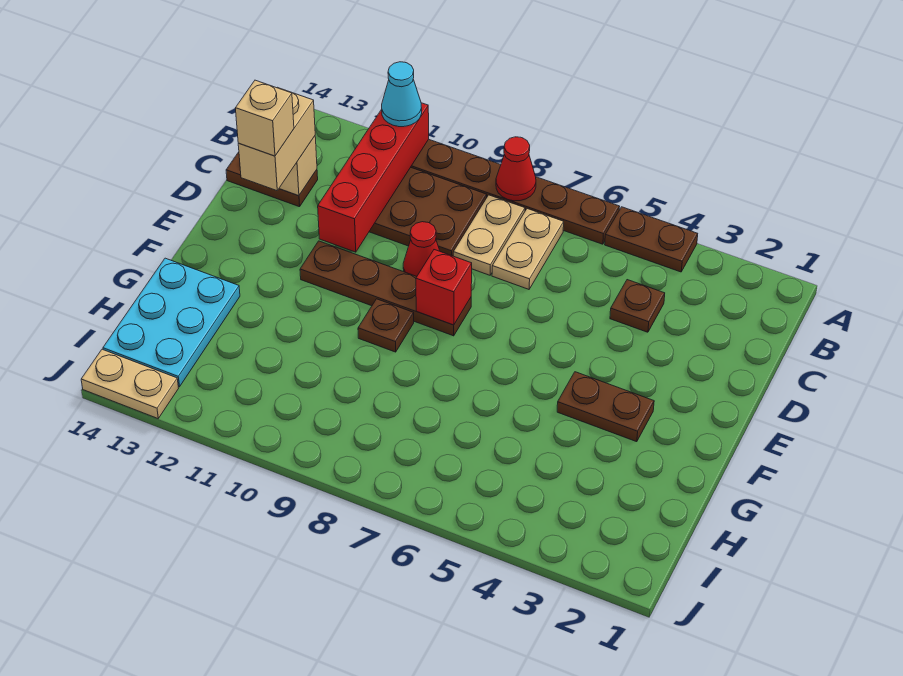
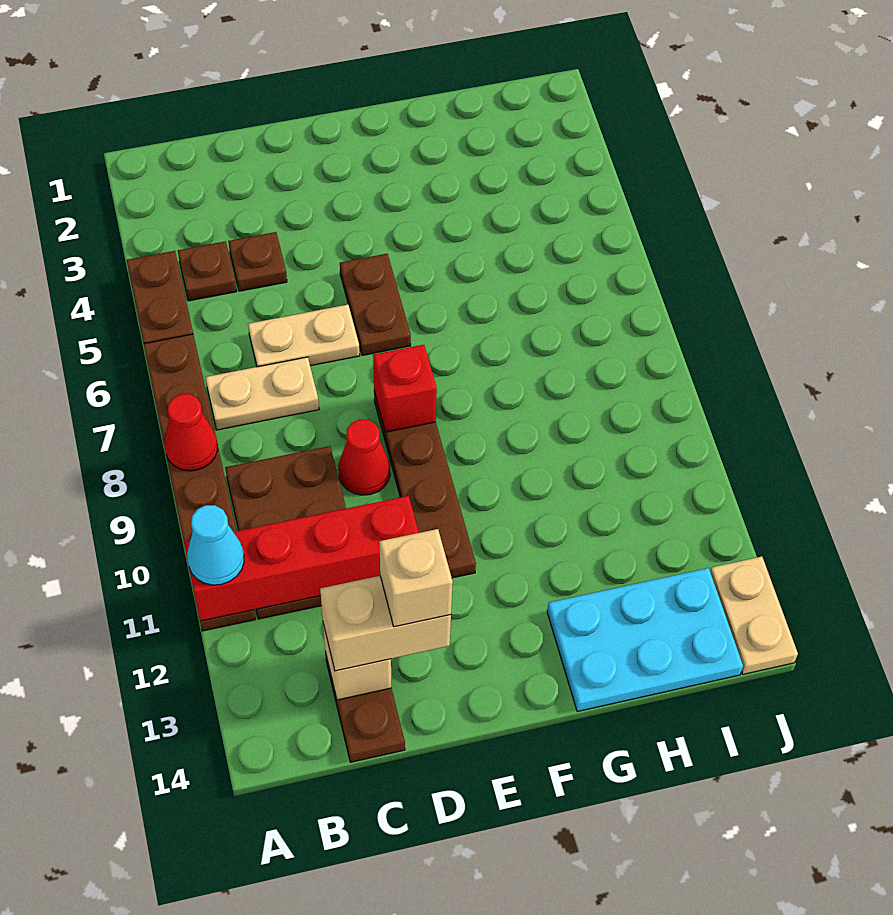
tan plate B8:C8 level 1 -> tan plate C6:D6 level 1
brown plate F3:F4 level 1 -> brown plate E5:E6 level 1
brown plate F9 level 1 -> brown plate B4 level 1

